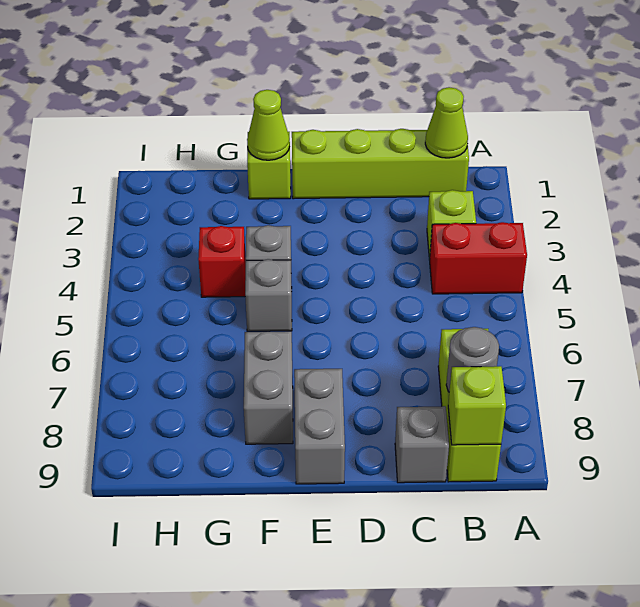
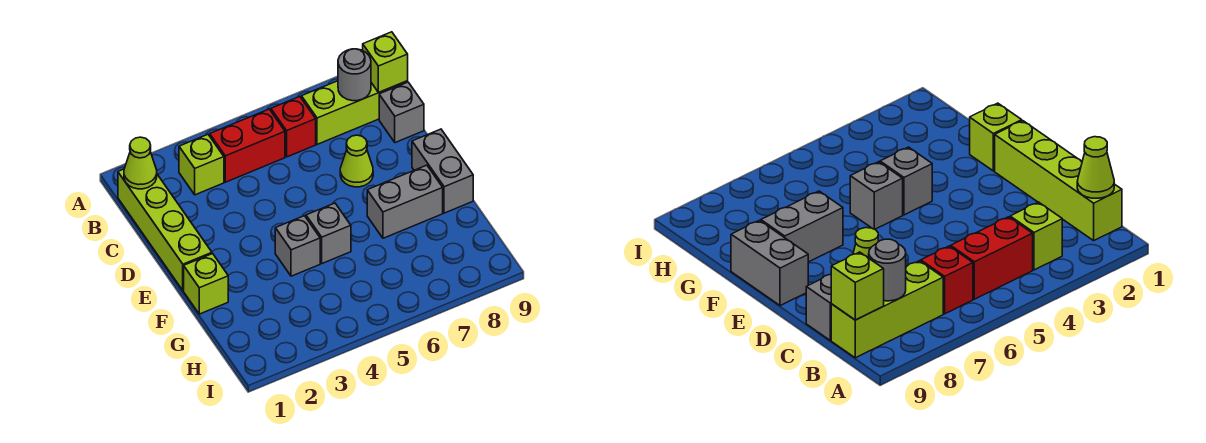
red brick A4:B4 level 1 -> red brick B4:B5 level 1
grey brick E8:E9 level 1 -> grey brick E9:F9 level 1
lime cone F1 level 2 -> lime cone D7 level 1
red brick G4 level 1 -> red brick B6 level 1

